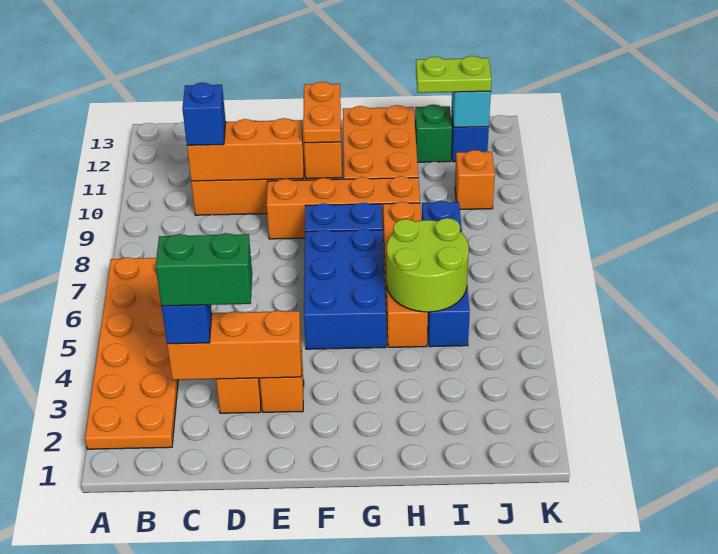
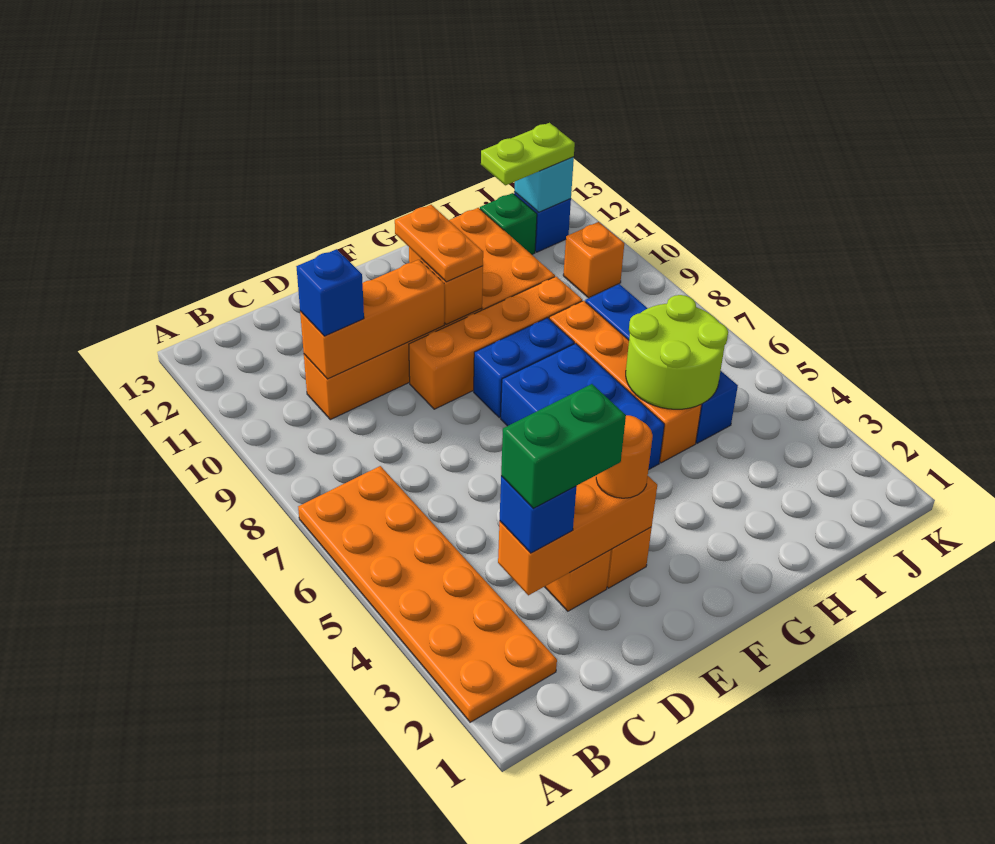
none -> orange round brick E3 level 3

